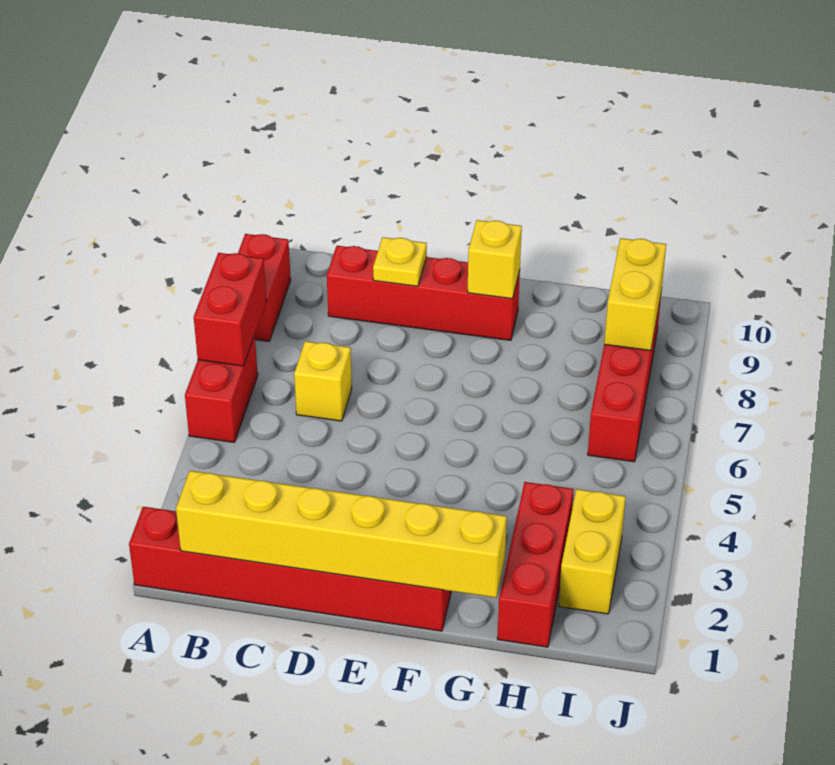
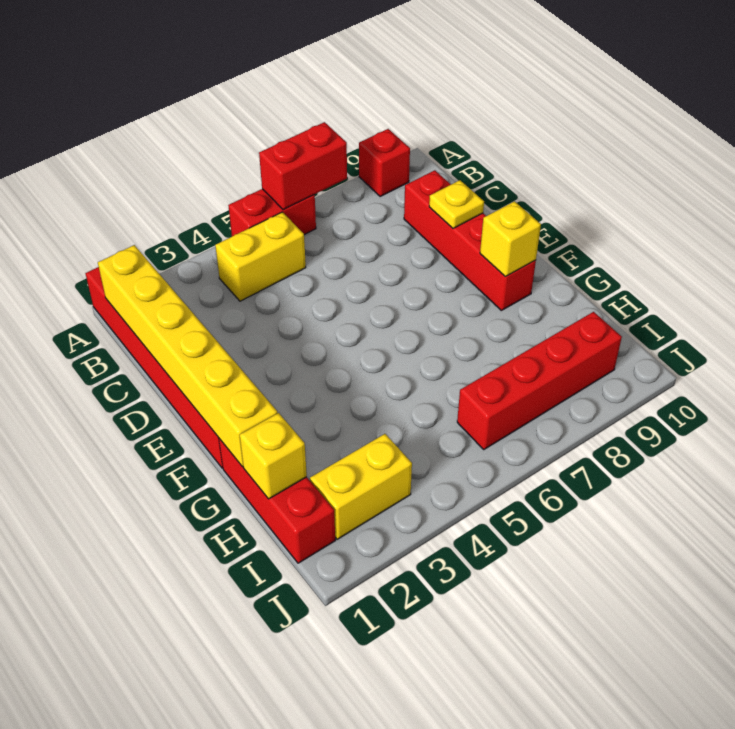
red brick A8:A9 level 1 -> red brick A9 level 1
yellow brick C6 level 1 -> yellow brick H1 level 2
red brick H1:H3 level 1 -> red brick G1:I1 level 1
yellow brick I8:I9 level 2 -> yellow brick B4:B5 level 1

